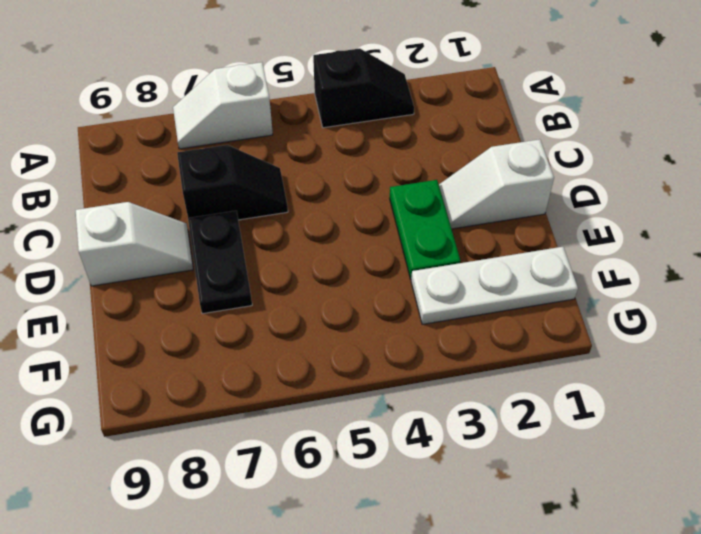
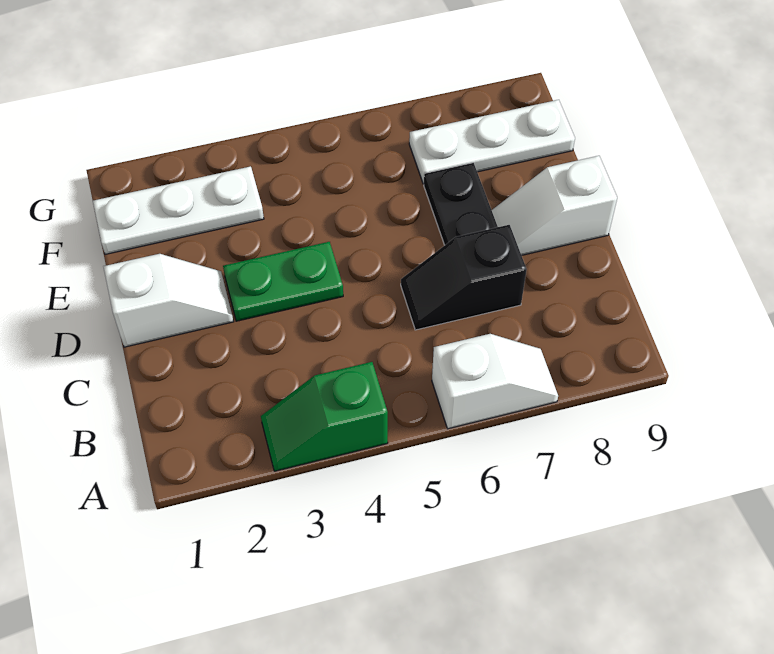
black slope A3:A4 level 1 top 4 -> green slope A3:A4 level 1 top 4
green plate D3:E3 level 1 -> green plate D3:D4 level 1
none -> white plate F7:F9 level 1

